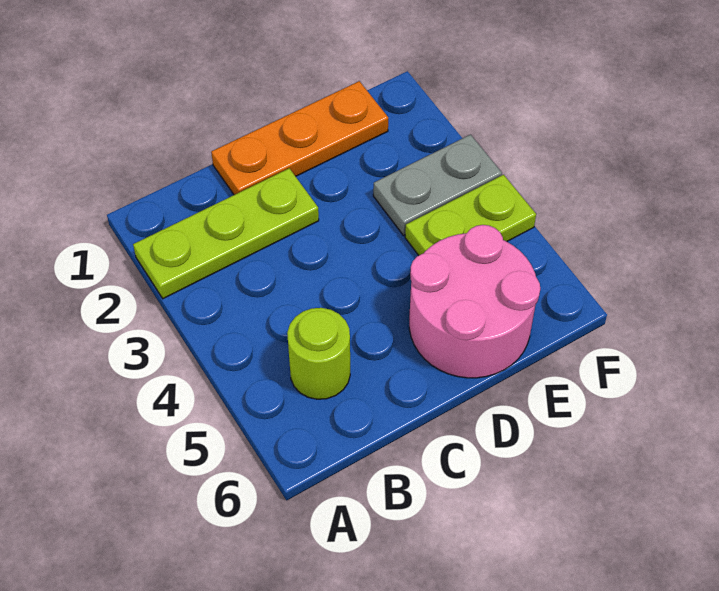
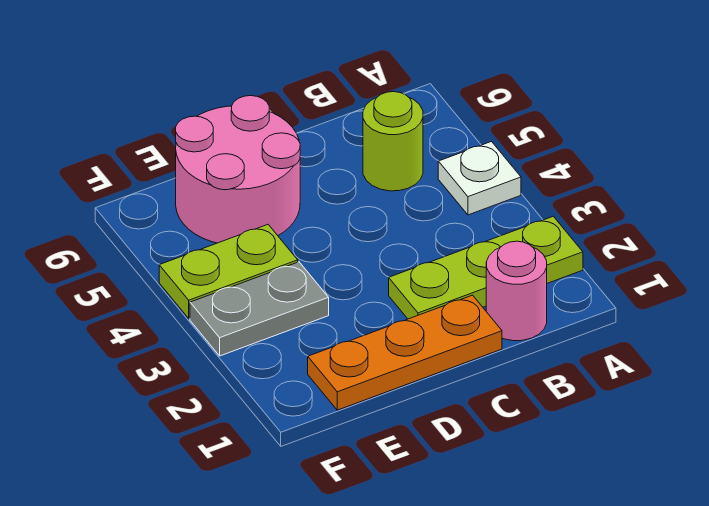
none -> white plate A4 level 1
none -> pink round brick B1 level 1

